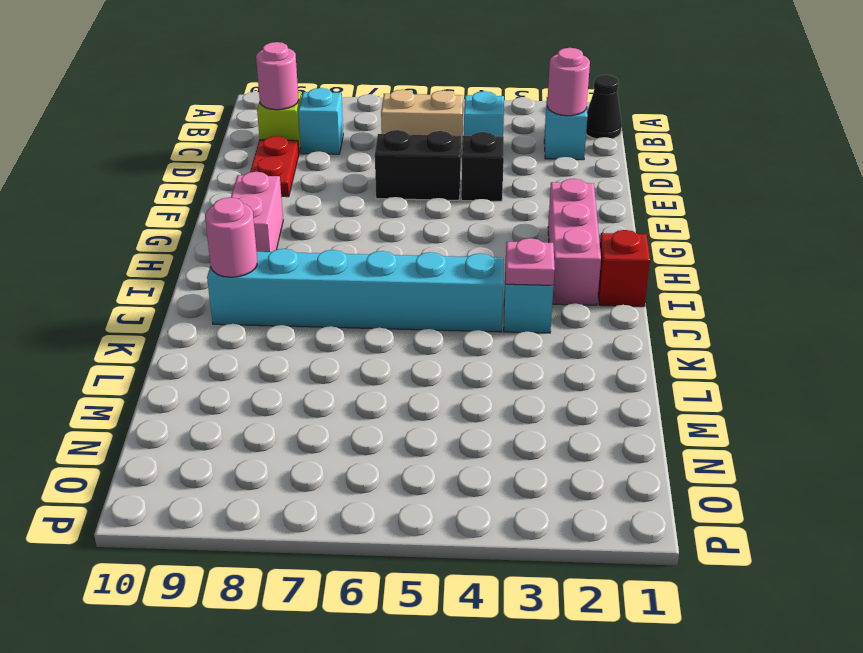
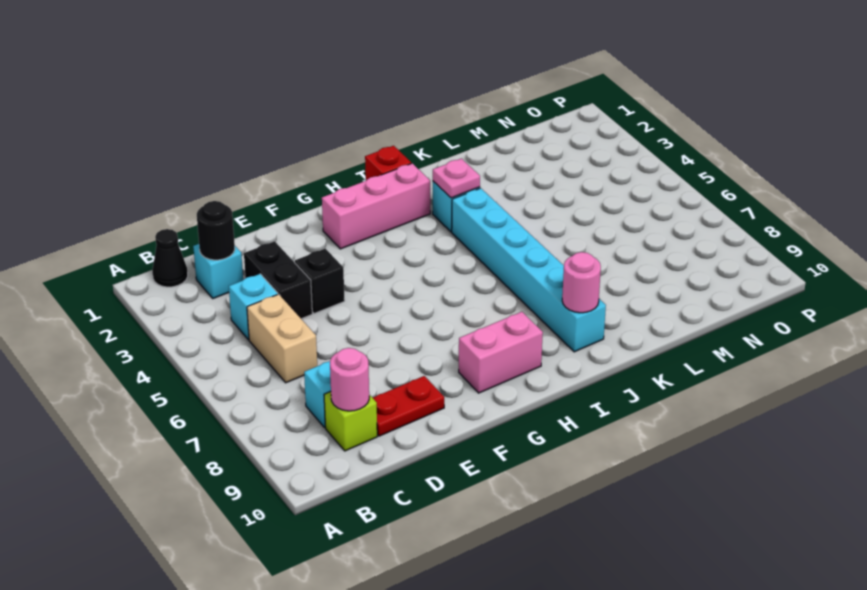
pink round brick C2 level 2 -> black round brick C2 level 2
black brick E5:E6 level 1 -> black brick D3:D4 level 1

